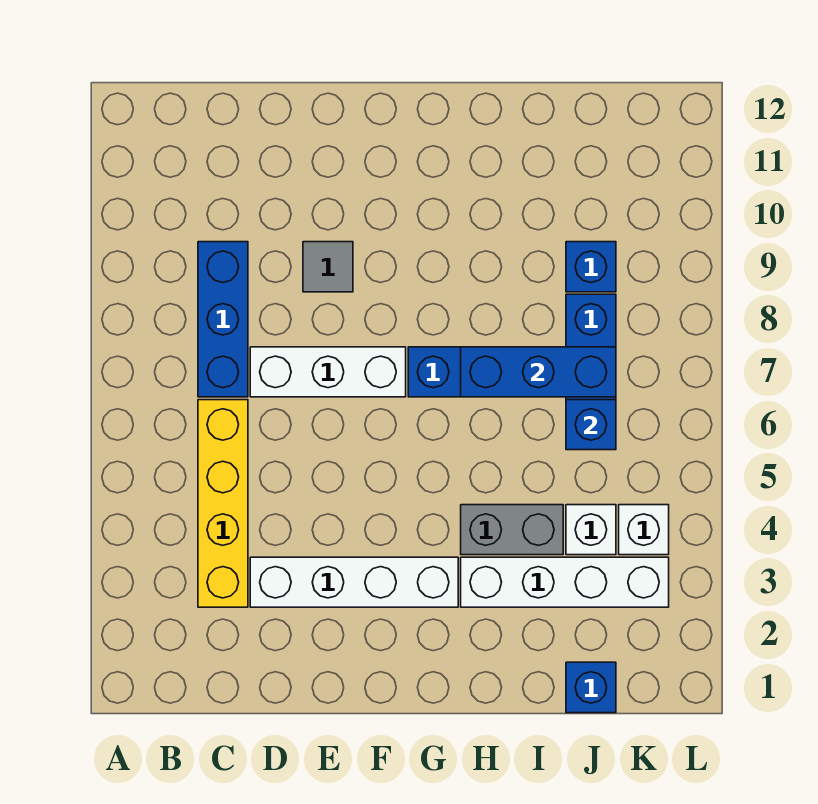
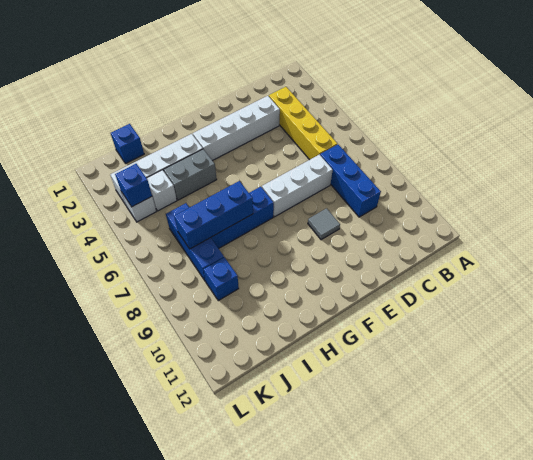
blue brick J6 level 2 -> blue brick K4 level 2

